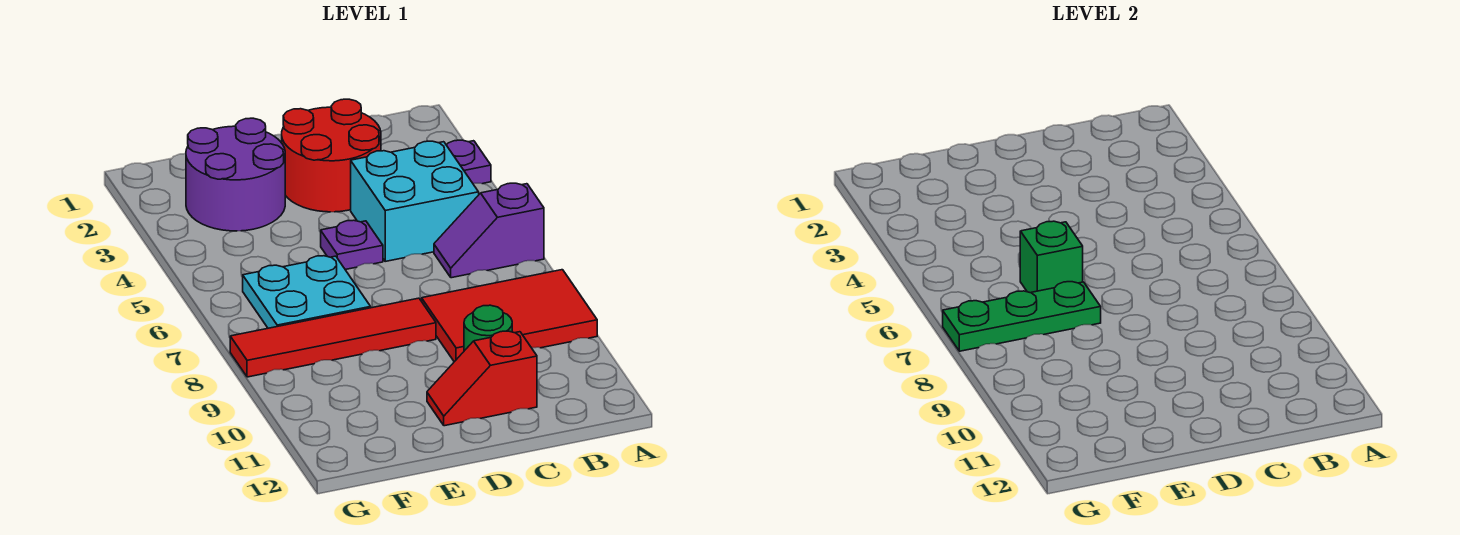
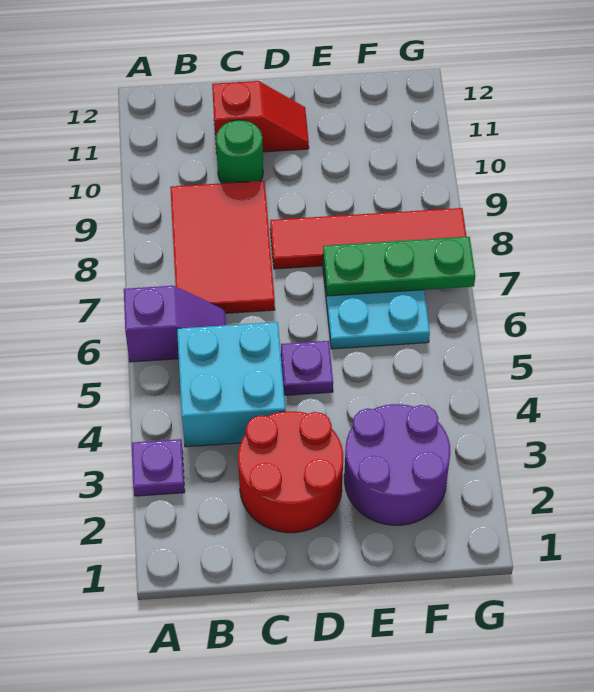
red tile A8:C9 level 1 -> red tile B7:C9 level 1
green brick E6 level 2 -> none

